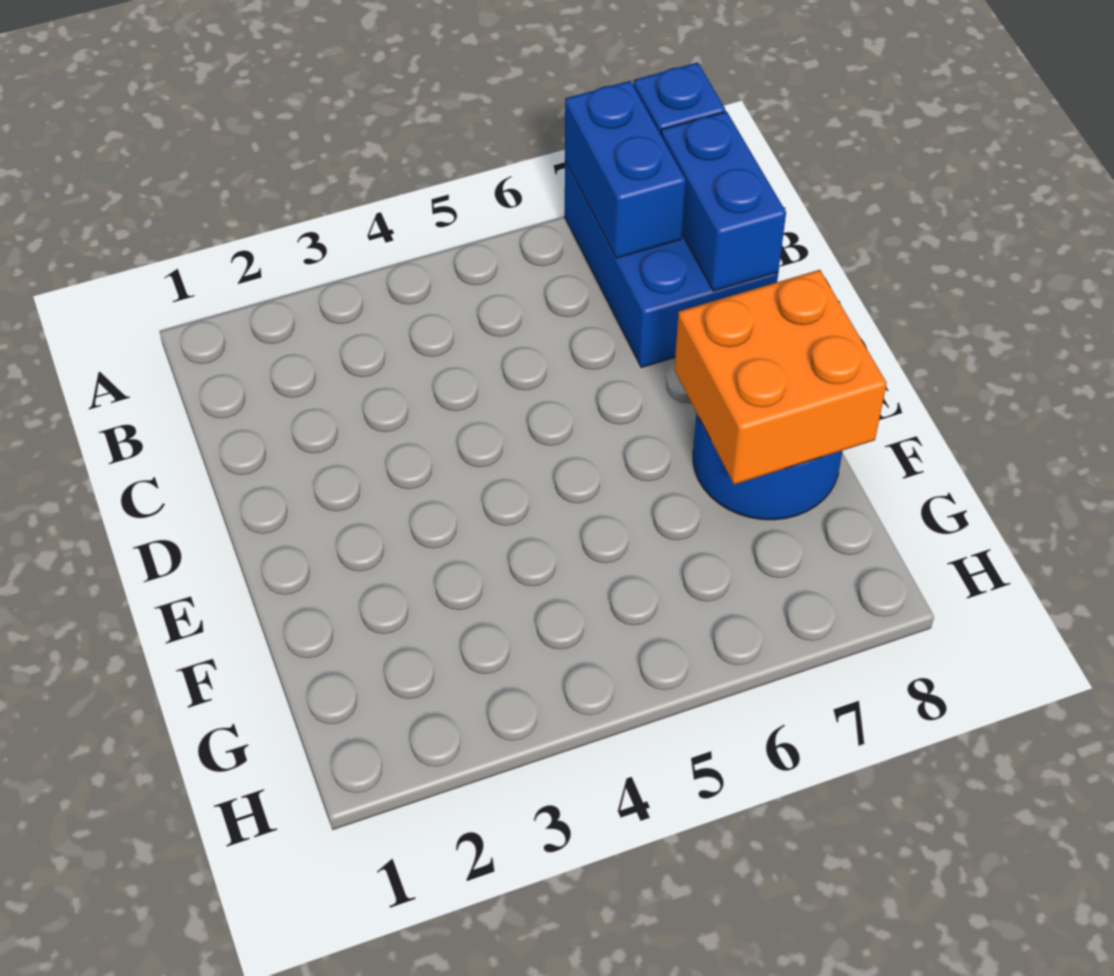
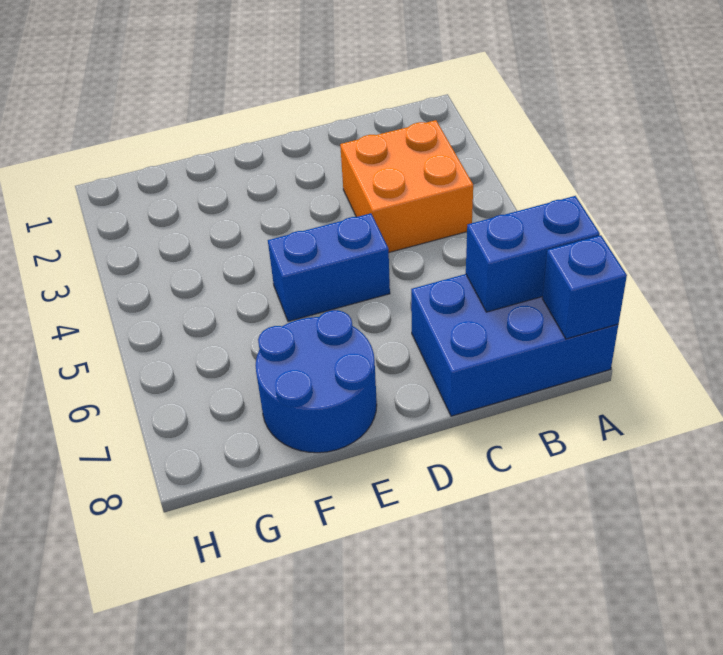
blue brick B8:C8 level 2 -> blue brick D5:E5 level 1
orange brick E7:F8 level 2 -> orange brick B3:C4 level 1

